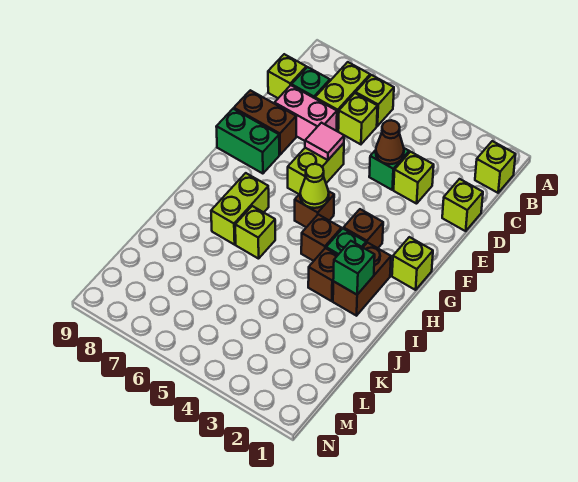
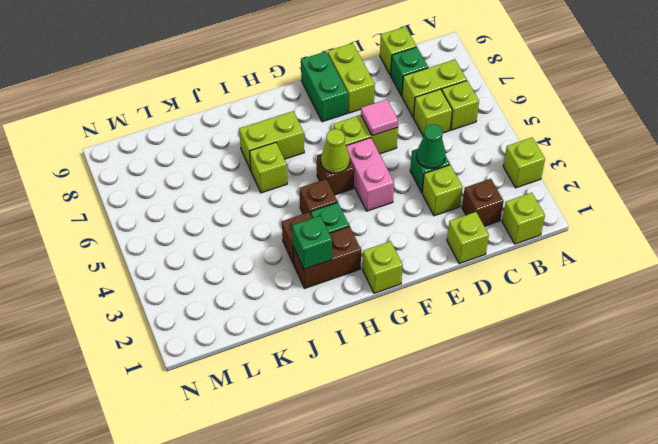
none -> lime brick A3 level 1
brown cone D4 level 2 -> green cone D4 level 2
pink brick D7:D8 level 1 -> pink brick F4:F5 level 1
brown brick E8:E9 level 1 -> lime brick E8:E9 level 1
brown brick G3 level 1 -> brown brick C2 level 1

